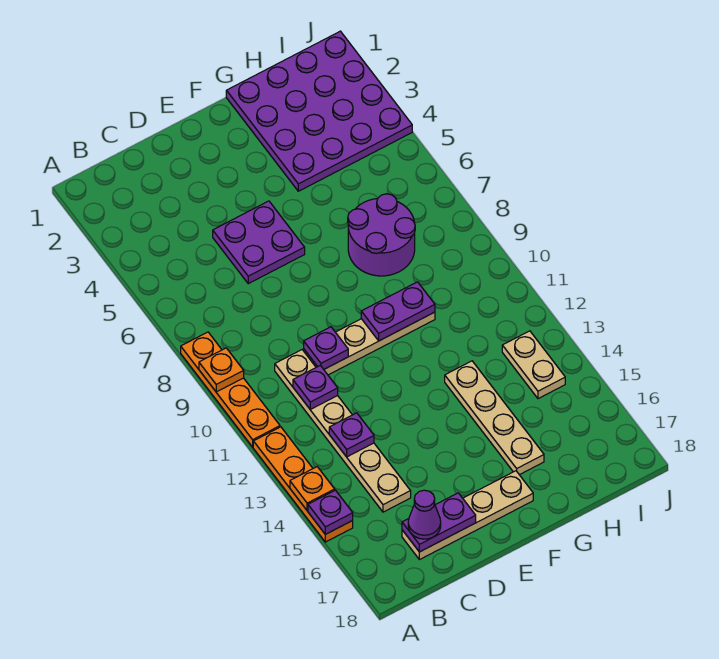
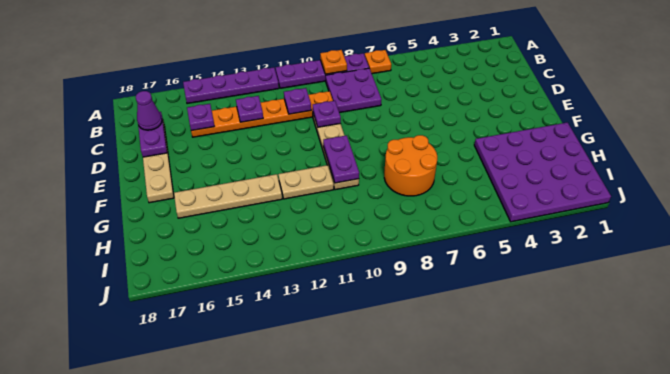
orange plate A8:A11 level 1 -> purple plate A8:A11 level 1
orange plate A12:A15 level 1 -> purple plate A12:A15 level 1
orange plate A14 level 2 -> orange plate A7 level 1
purple plate A15 level 2 -> purple plate C15 level 2
tan plate C10:C15 level 1 -> orange plate C10:C15 level 1
purple plate D5:E6 level 1 -> purple plate B8:C9 level 1
purple round brick G7:H8 level 1 -> orange round brick G7:H8 level 1
tan plate I13:I14 level 1 -> tan plate G11:G12 level 1

